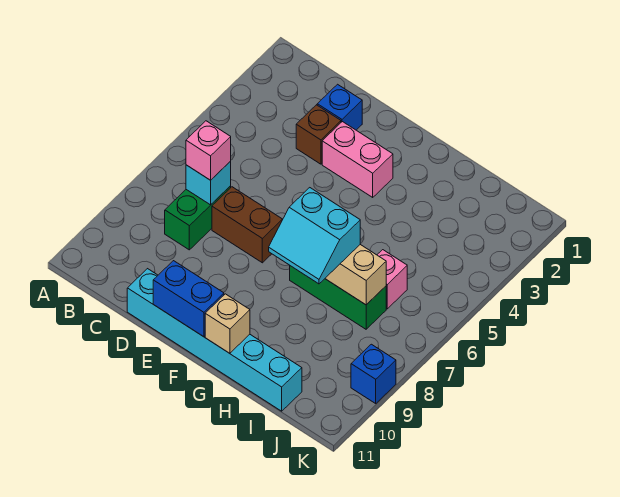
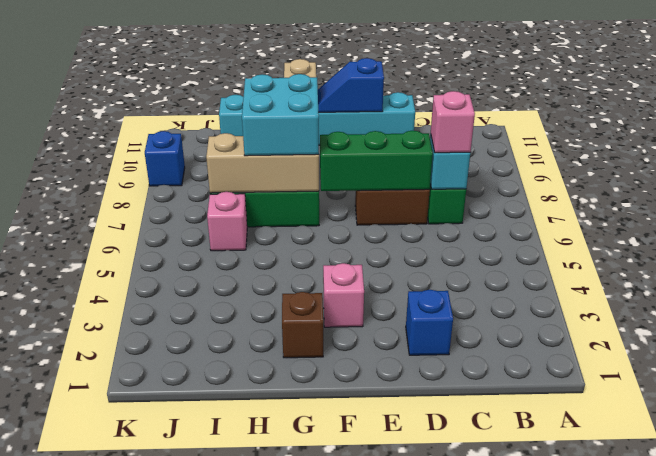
brown brick D3 level 1 -> brown brick G2 level 1
none -> green brick D7:F7 level 2
pink brick E3:F3 level 1 -> pink brick F3 level 1
blue brick E11:F11 level 2 -> blue slope E11:F11 level 2 top E
cyan slope G7:H8 level 3 top 7 -> cyan brick G7:H8 level 3

